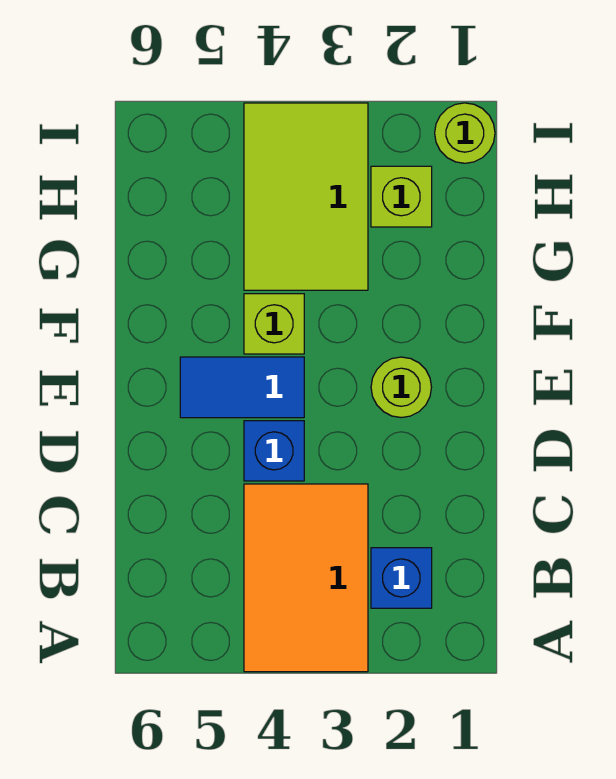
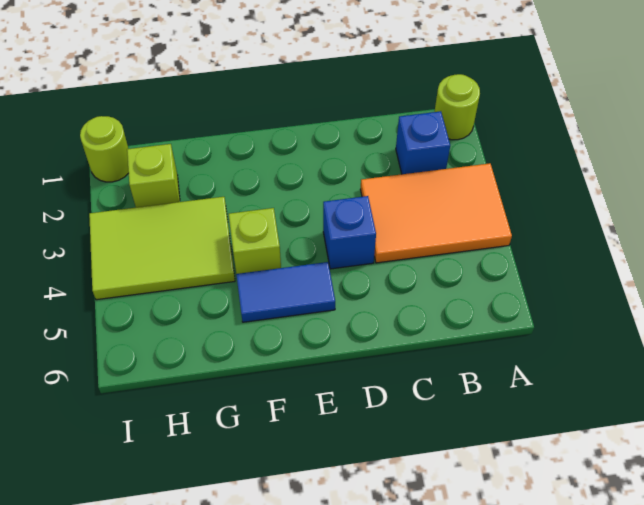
lime round brick E2 level 1 -> lime round brick A1 level 1
blue tile E4:E5 level 1 -> blue tile E5:F5 level 1

